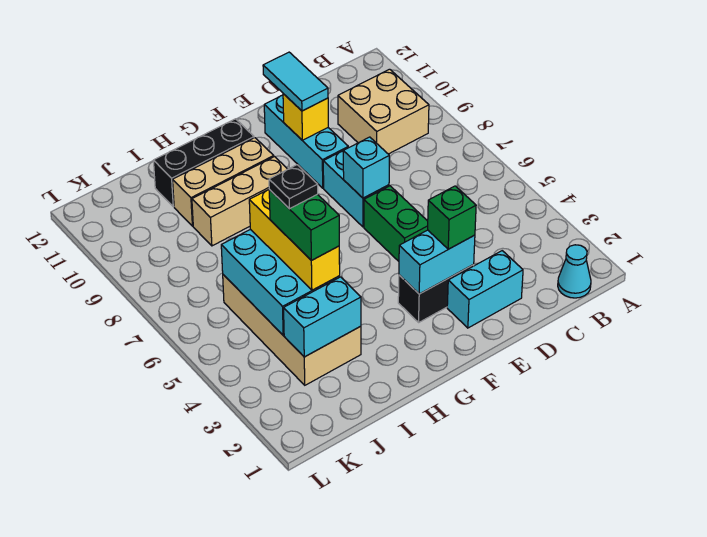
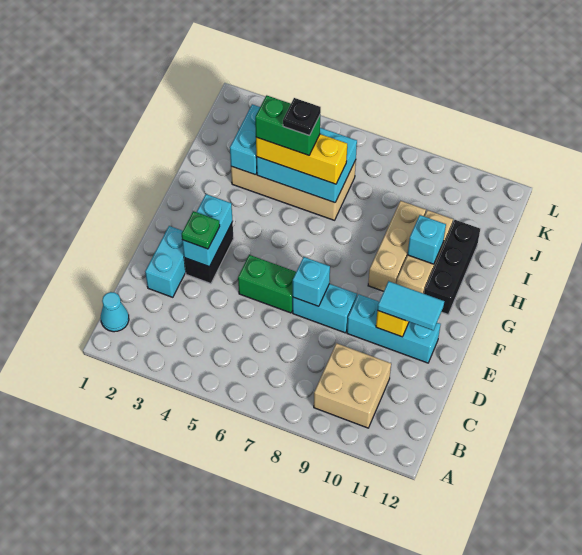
green brick E3 level 3 -> green plate E3 level 3
none -> cyan brick H10 level 2

